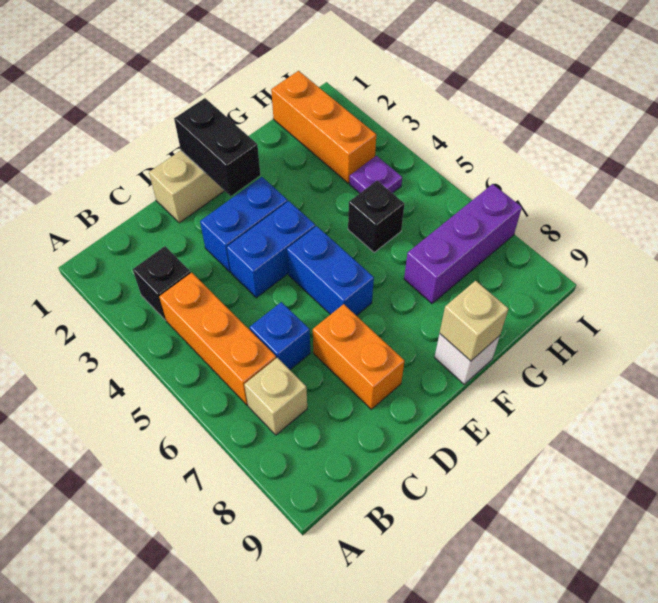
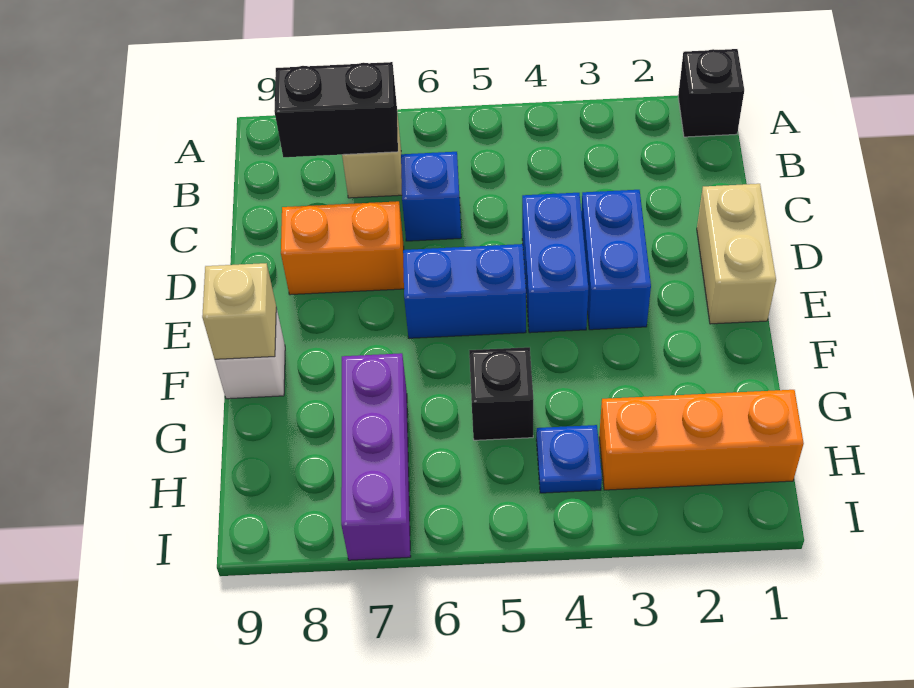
black brick B3 level 1 -> black brick A1 level 1
orange brick B4:B6 level 1 -> none
black brick E1:E2 level 2 -> black brick B7:B8 level 2
purple plate H4 level 1 -> blue plate H4 level 1

